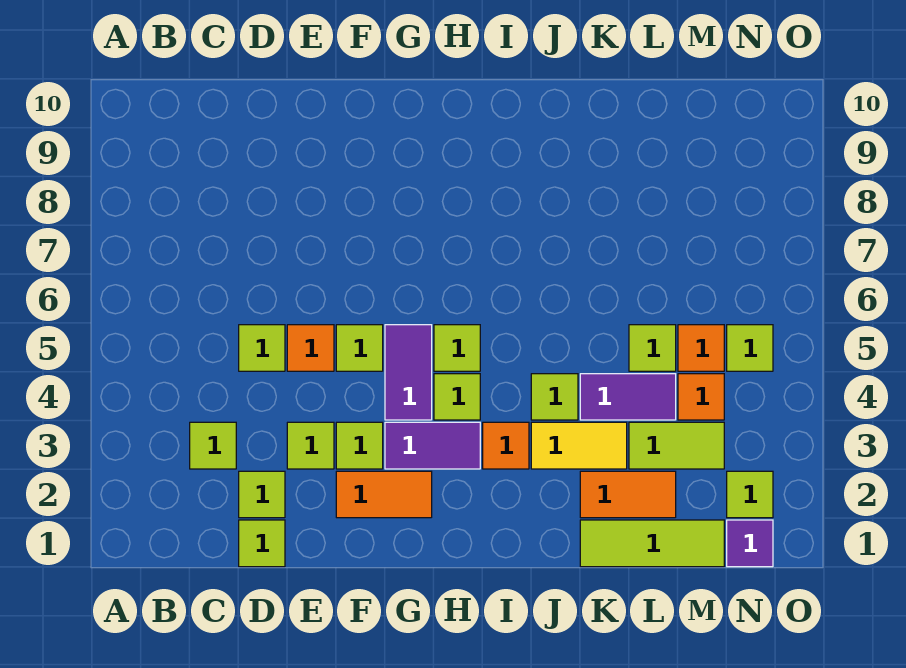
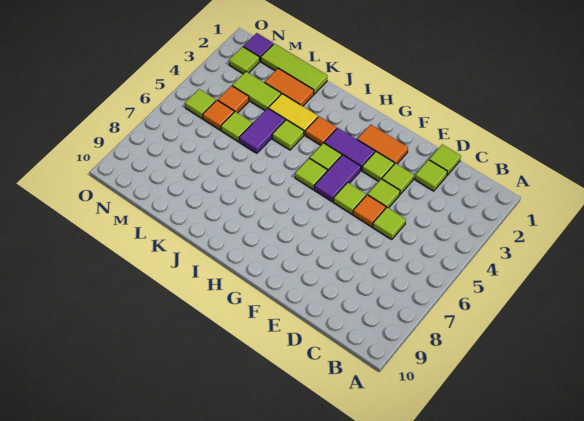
lime tile C3 level 1 -> lime tile E4 level 1
purple tile K4:L4 level 1 -> purple tile K4:K5 level 1

